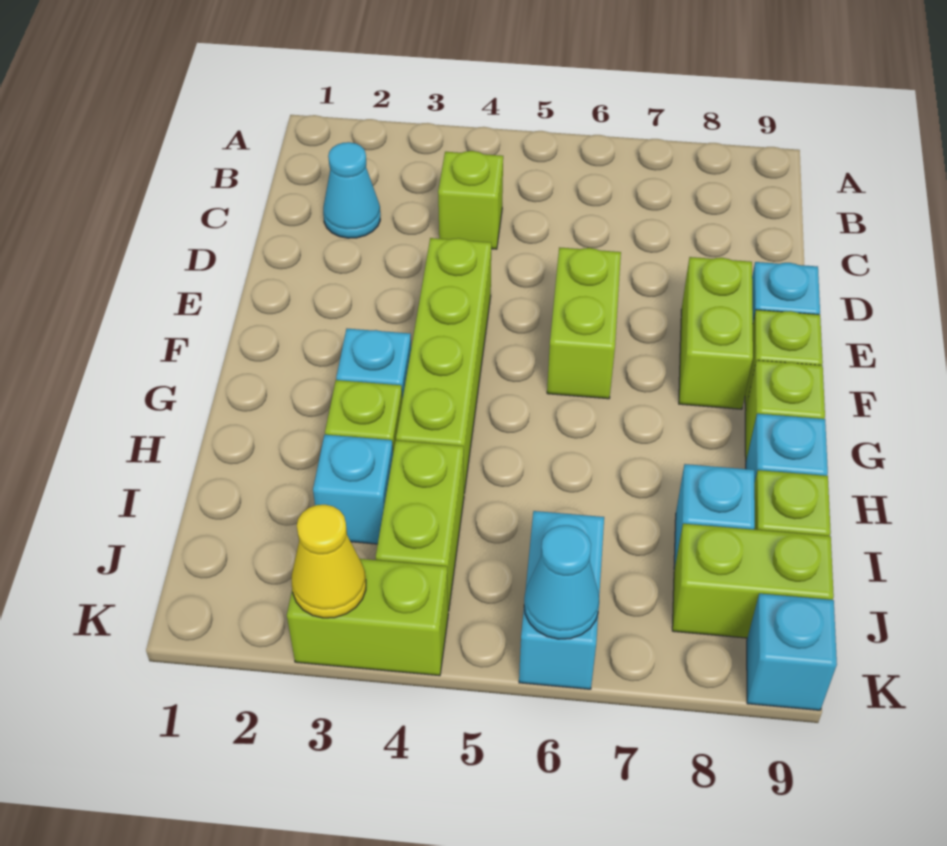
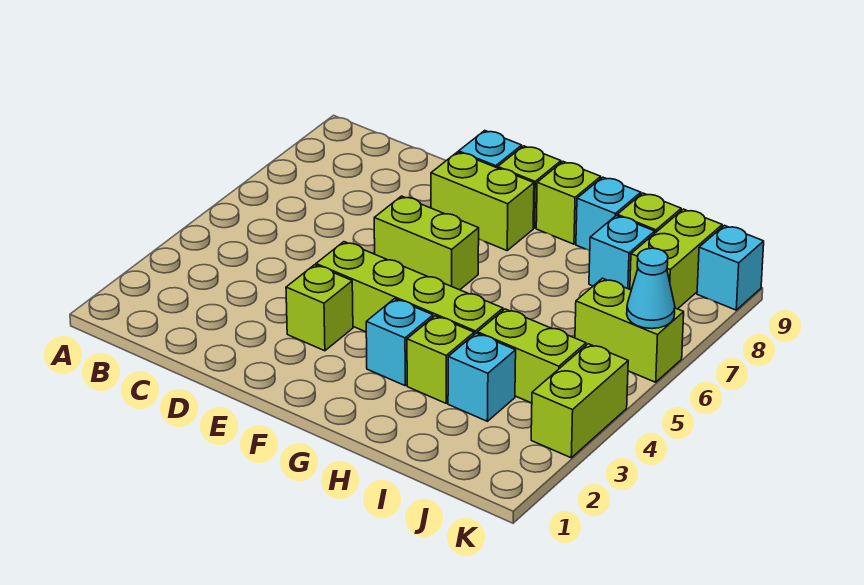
cyan cone C2 level 1 -> none
lime brick C4 level 1 -> lime brick E3 level 1
cyan brick J6:K6 level 1 -> lime brick J6:K6 level 1
yellow cone K3 level 2 -> none

